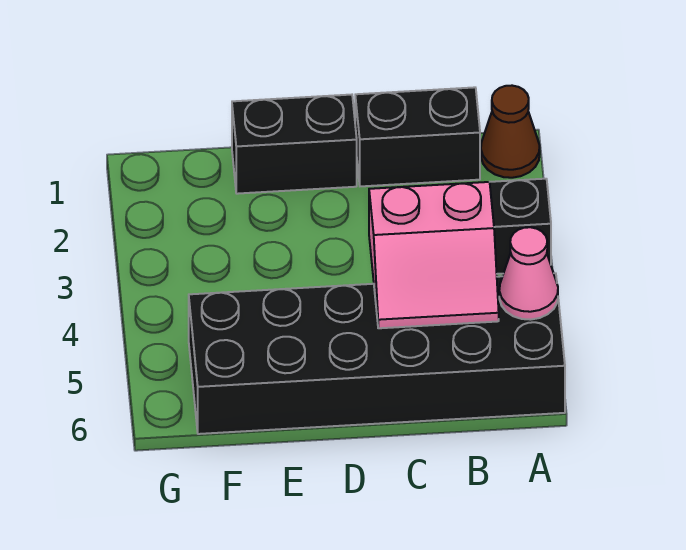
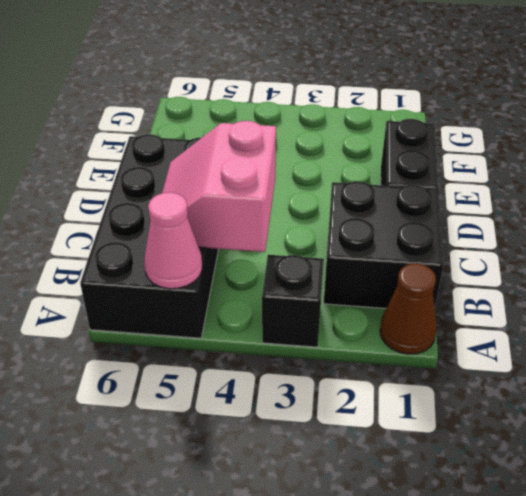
black brick A5:F6 level 1 -> black brick A5:D6 level 1
black brick B1:C1 level 1 -> black brick B1:C2 level 1

